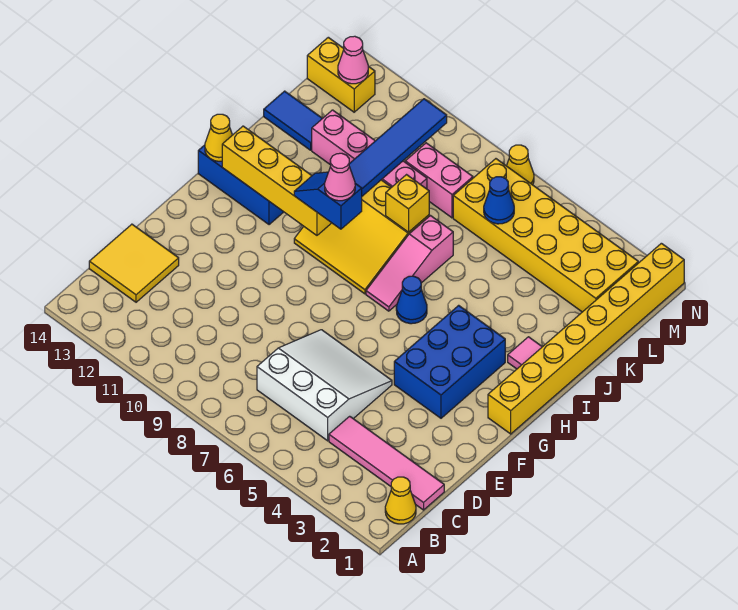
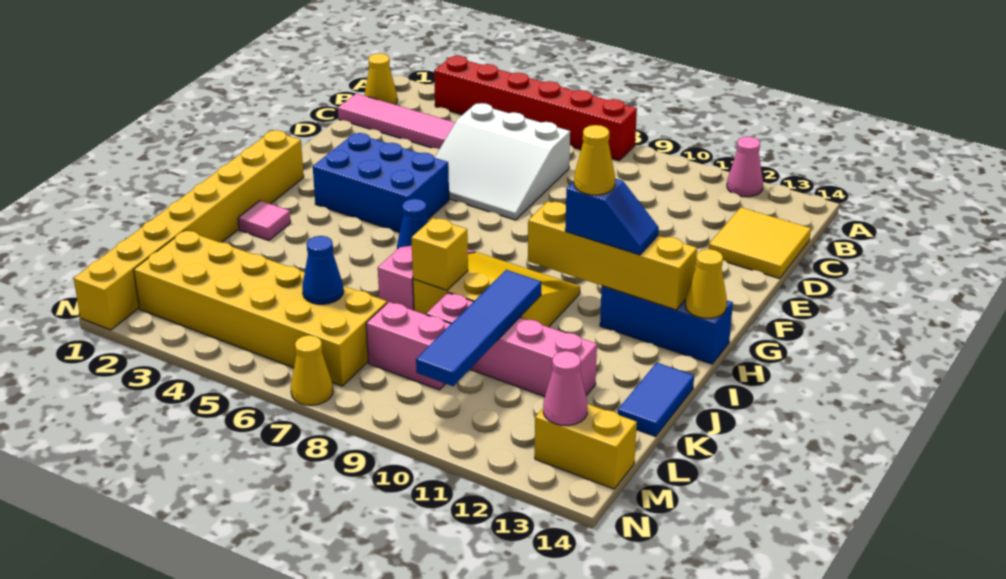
none -> red brick A3:A8 level 1
blue brick F3:H4 level 1 -> blue brick F3:G5 level 1
blue slope H9:H10 level 3 top 9 -> blue slope H11:H12 level 3 top 11
pink cone H9 level 4 -> pink cone A12 level 1
none -> yellow cone H11 level 4
blue tile K13:K14 level 1 -> blue tile J14:K14 level 1

